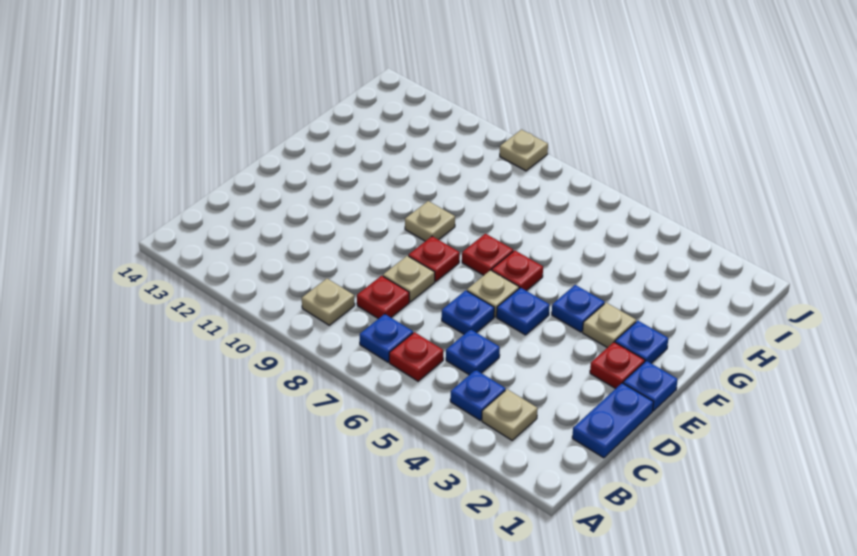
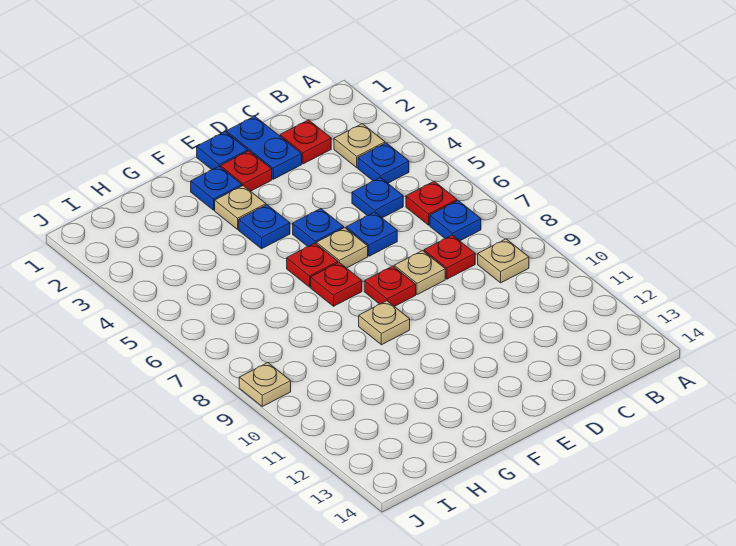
blue plate C1:D1 level 1 -> blue plate D1:D2 level 1
none -> red plate C2 level 1

